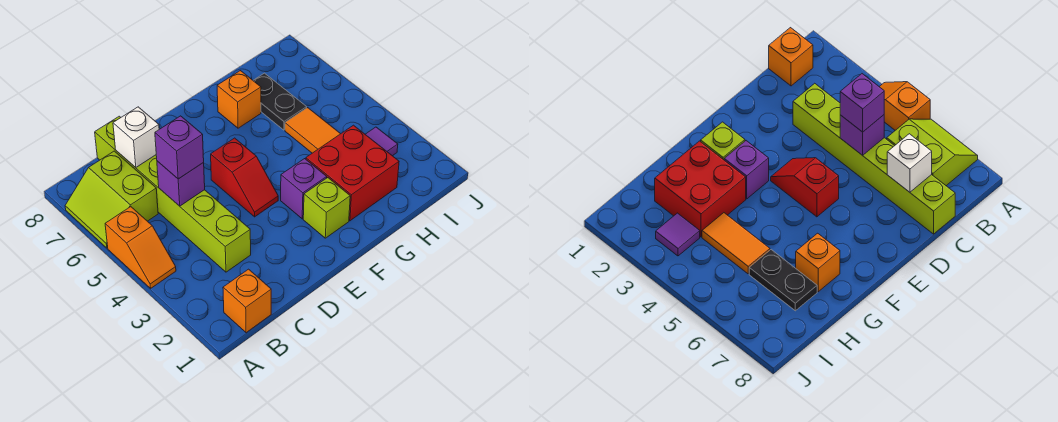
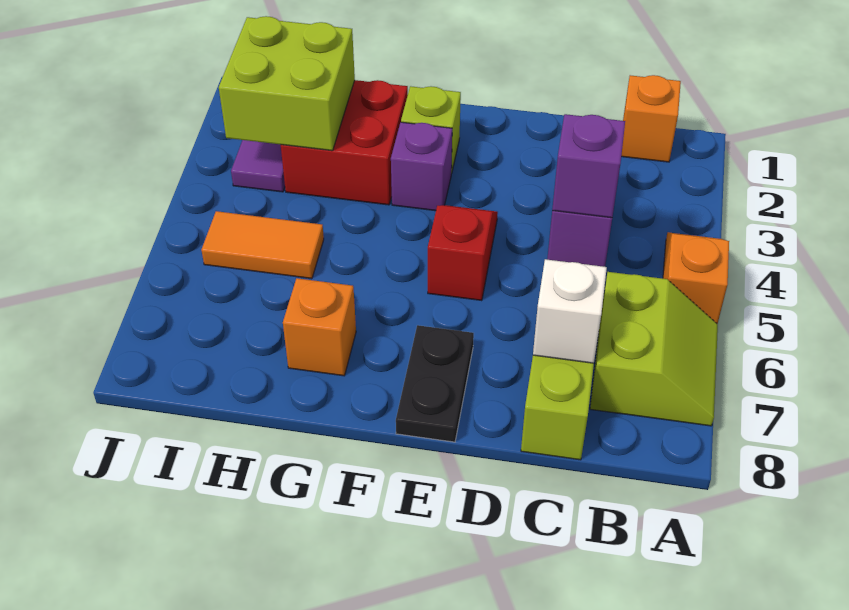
none -> lime brick H2:I3 level 2
orange tile H4:H5 level 1 -> orange tile H5:I5 level 1
black plate H6:H7 level 1 -> black plate E7:E8 level 1

